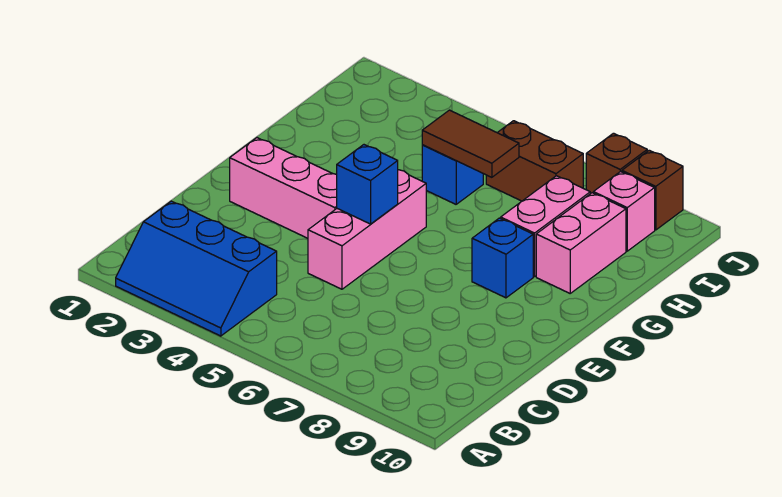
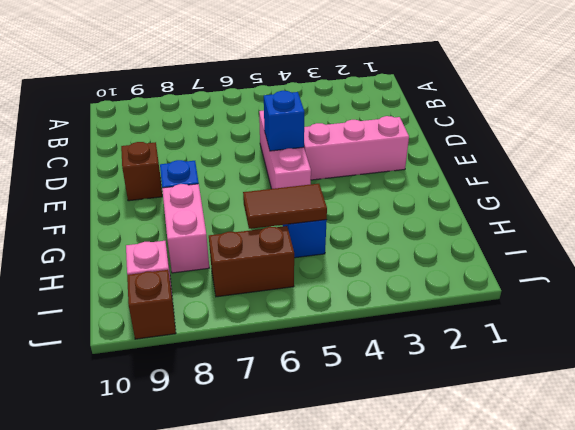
blue slope A2:B4 level 1 top B -> none
pink brick G9:H9 level 1 -> none
brown brick J8 level 1 -> brown brick E9 level 1

